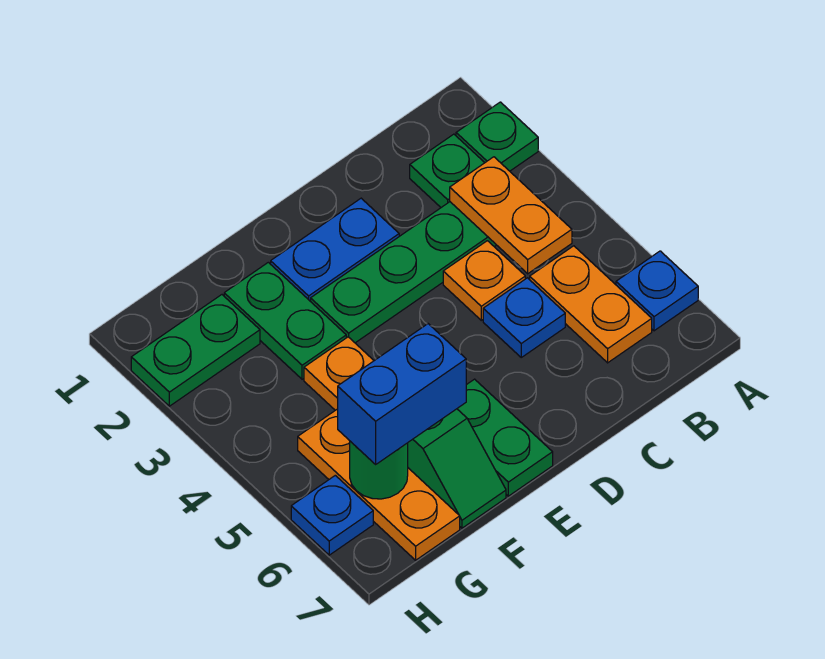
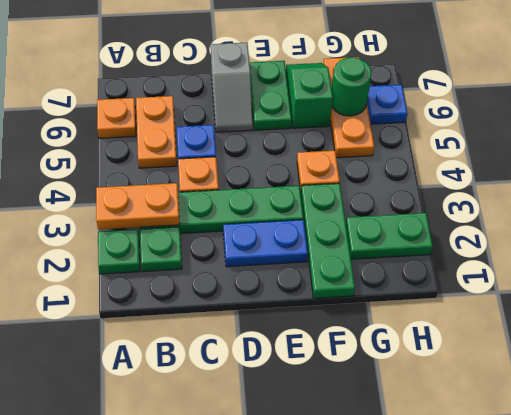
blue plate A6 level 1 -> orange plate A6 level 1
orange plate B3:B4 level 2 -> orange plate A3:B3 level 2
none -> grey slope D6:D7 level 1 top 7
green plate F2:F3 level 1 -> green plate F1:F3 level 1
blue brick F6:G6 level 3 -> none

